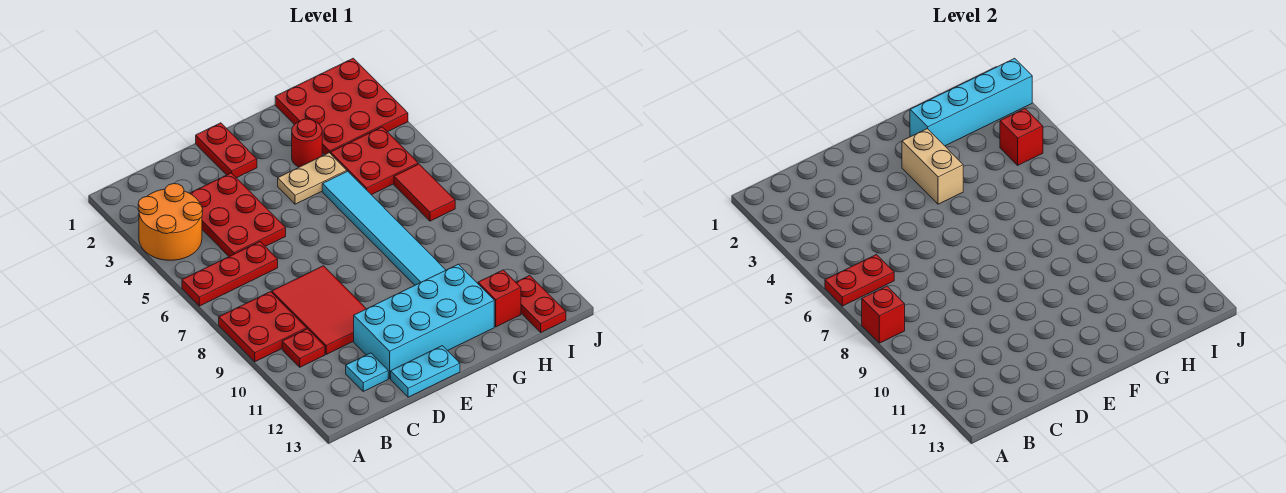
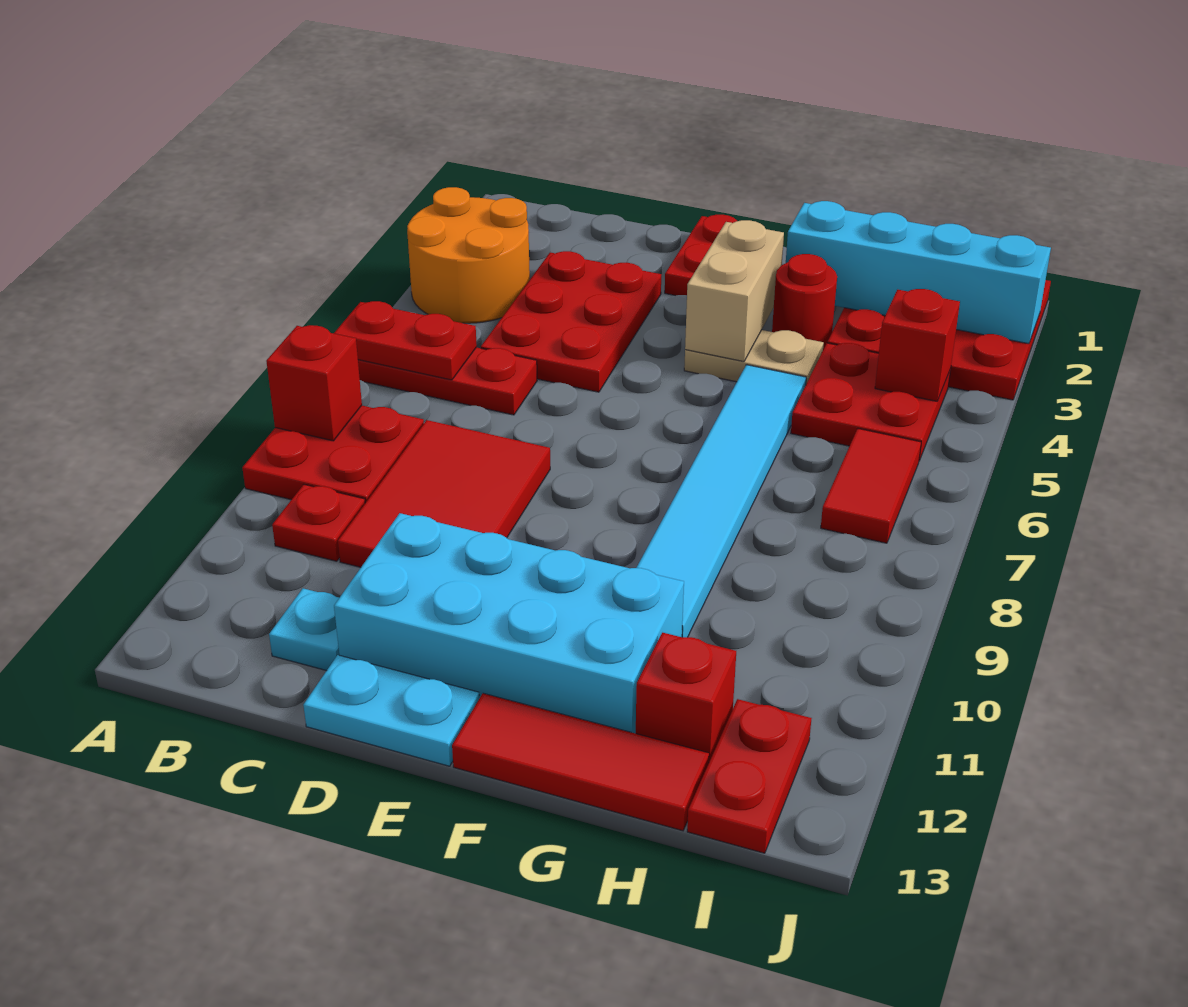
none -> red tile F13:H13 level 1

